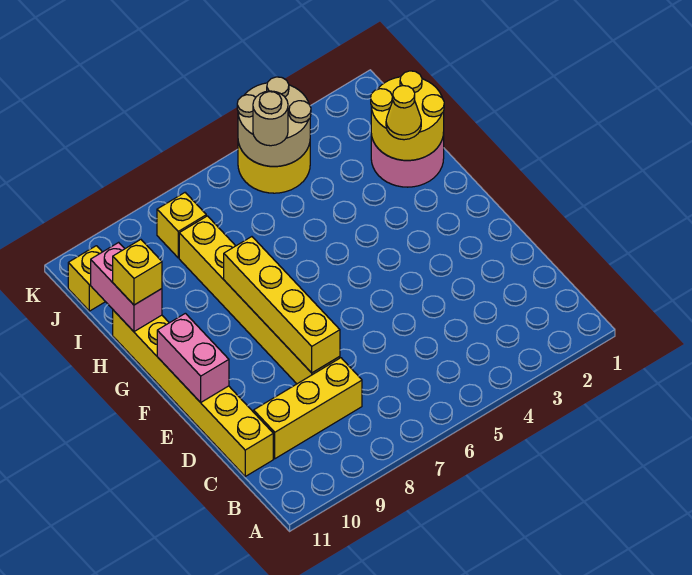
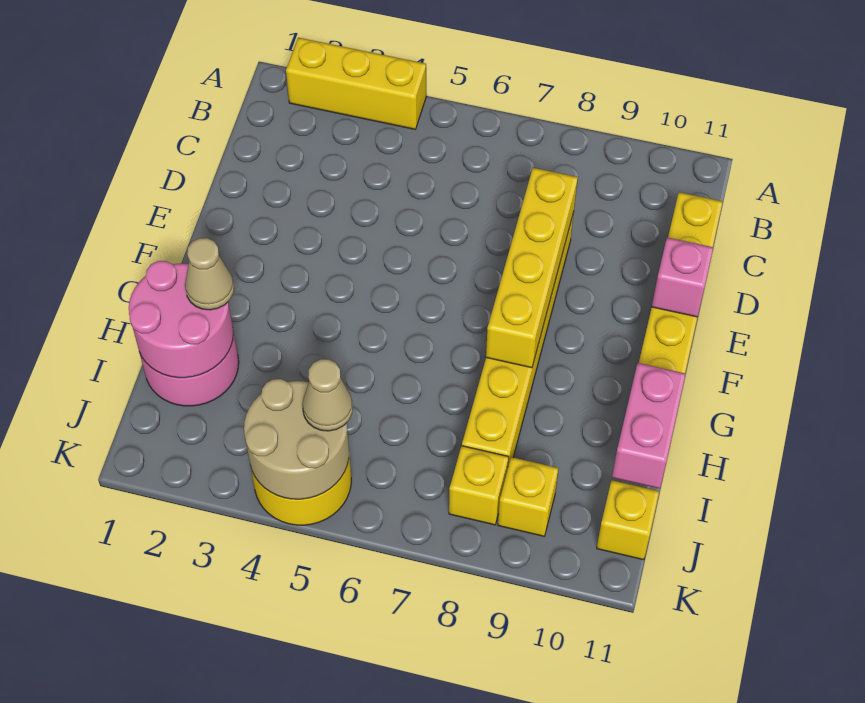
yellow brick C8:C10 level 1 -> yellow brick A2:A4 level 1
pink brick E11:F11 level 2 -> pink brick E11 level 2
yellow round brick H1:I2 level 2 -> pink round brick H1:I2 level 2
yellow cone H2 level 3 -> tan cone H2 level 3
yellow brick H11 level 3 -> yellow brick J9 level 1
tan round brick J5 level 3 -> tan cone J5 level 3

